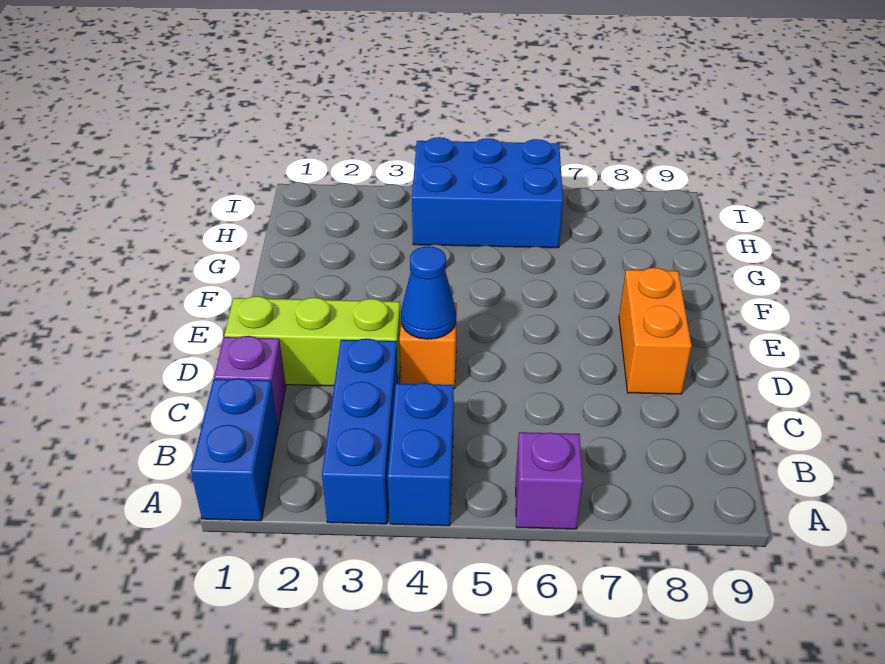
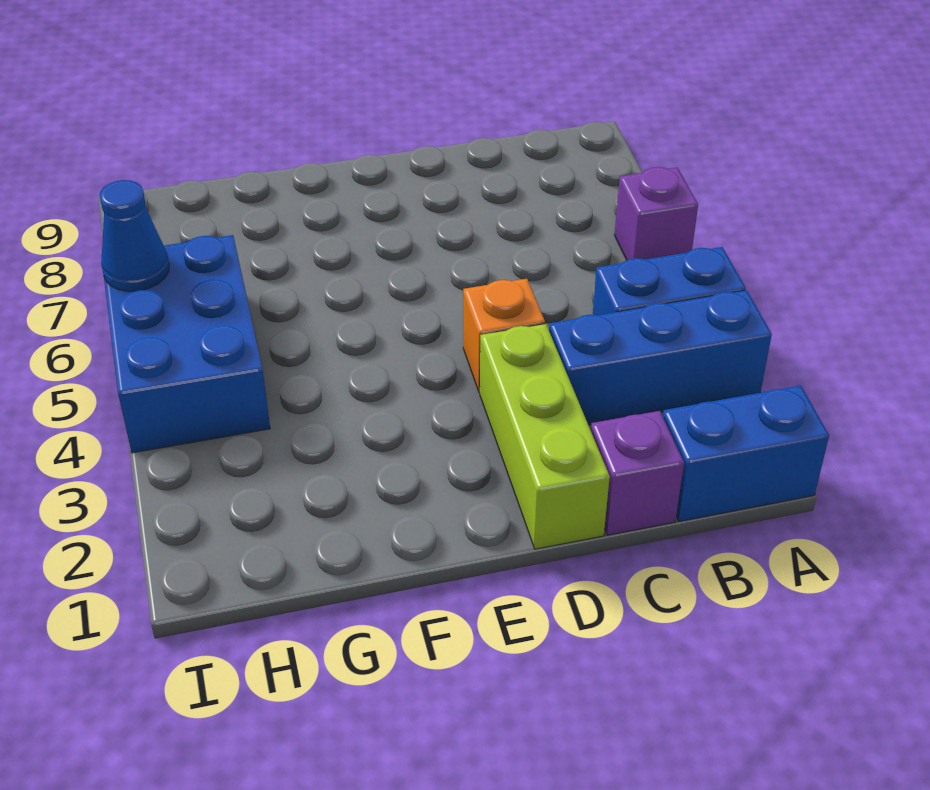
blue cone D4 level 2 -> blue cone I6 level 2
orange brick D8:E8 level 1 -> none

